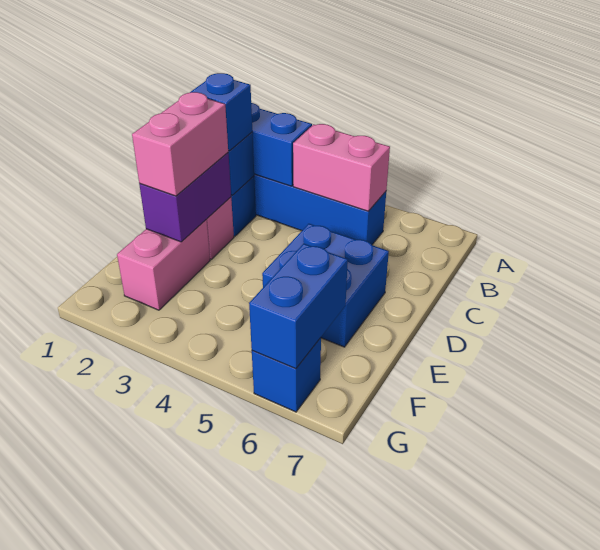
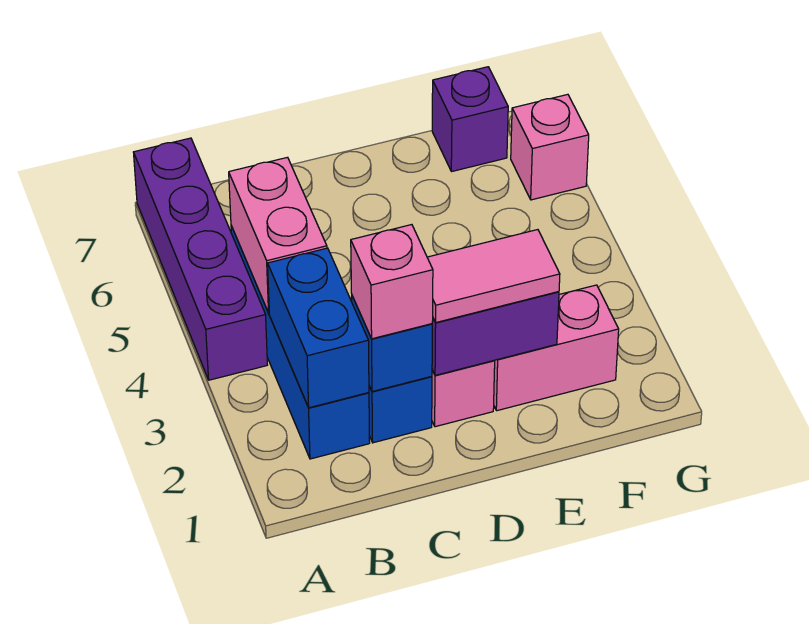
none -> purple brick A4:A7 level 1
blue brick C2 level 3 -> pink brick C2 level 3
pink brick D2:E2 level 3 -> pink tile D2:E2 level 3
blue brick D5:E6 level 1 -> none
blue brick F6:G6 level 2 -> none
none -> purple brick F7 level 1
blue brick G6 level 1 -> pink brick G6 level 1

